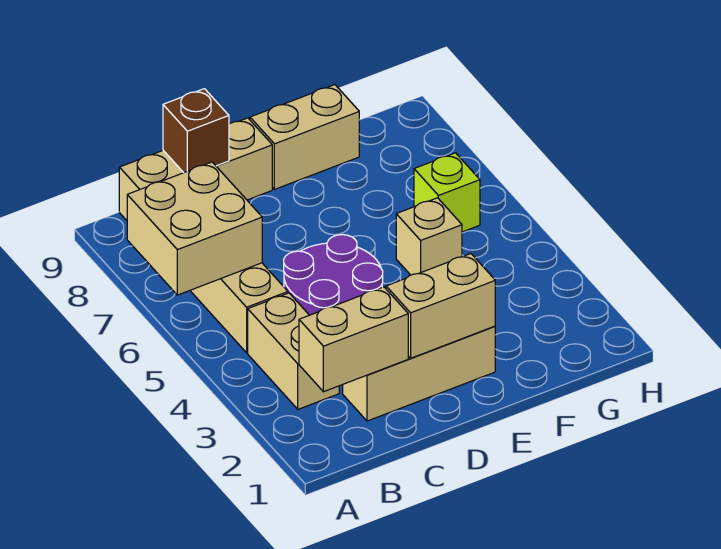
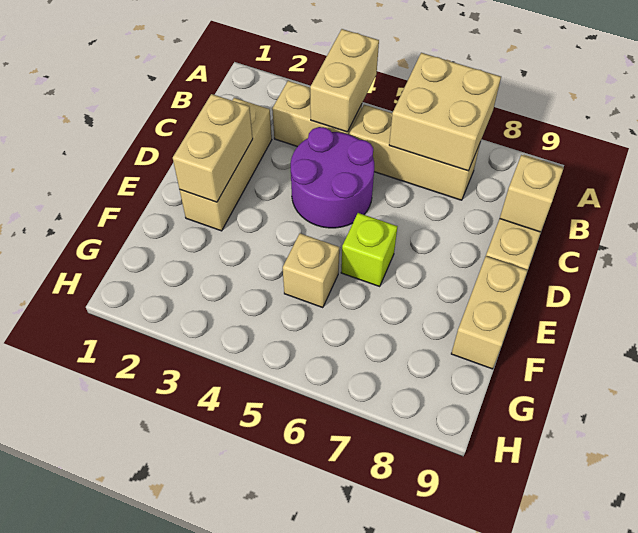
tan brick B2:C2 level 2 -> tan brick A4:B4 level 2
brown brick C9 level 2 -> tan brick C9 level 2
lime brick G6 level 1 -> lime brick E6 level 1

